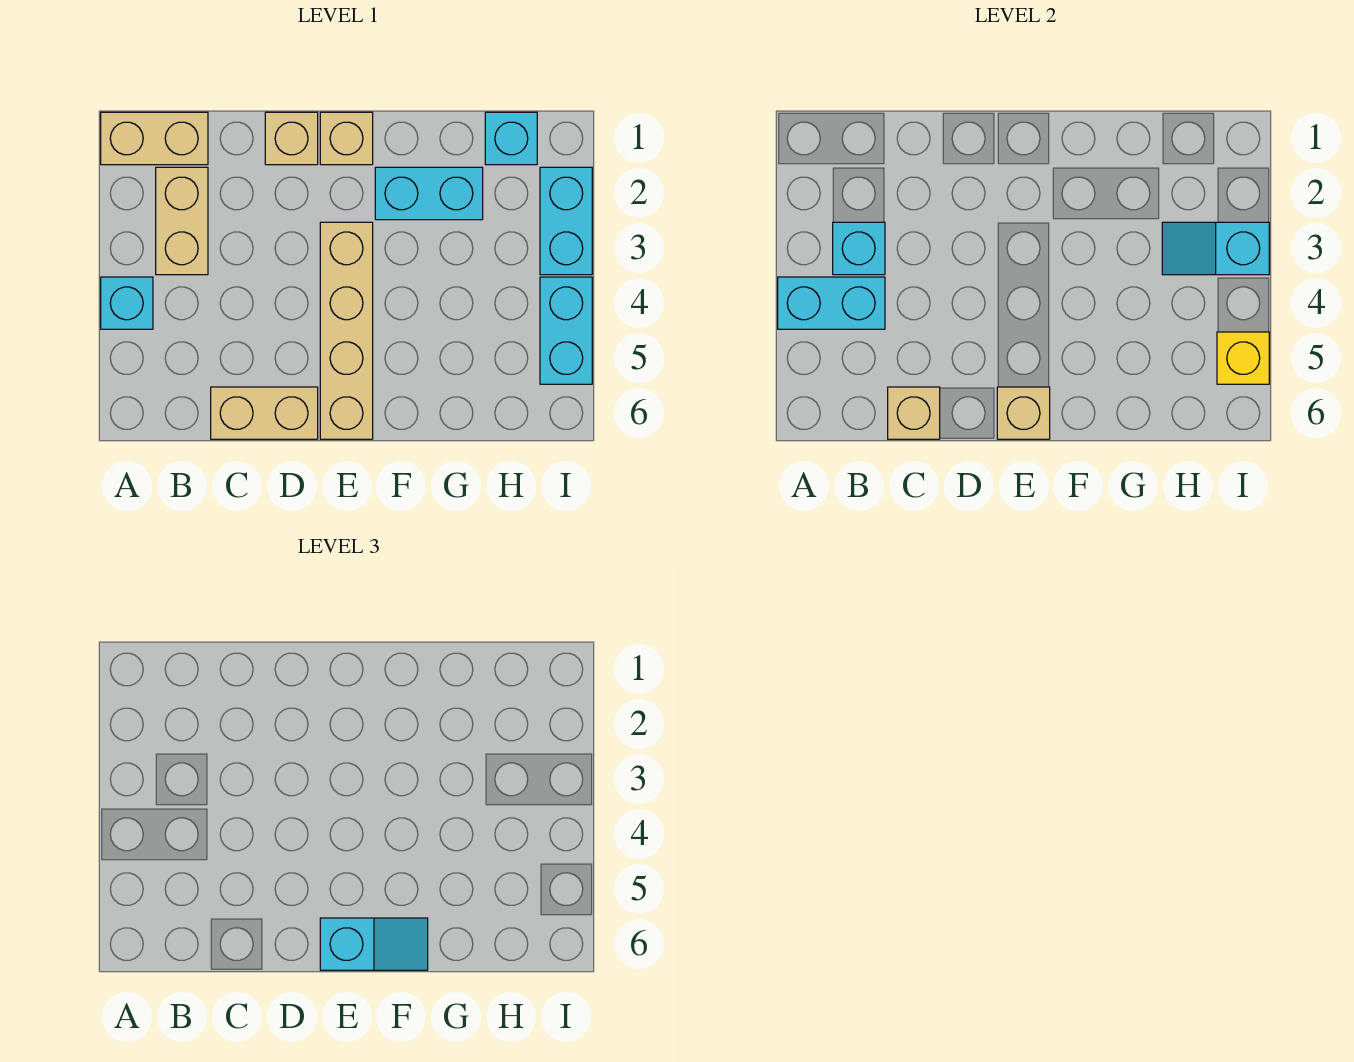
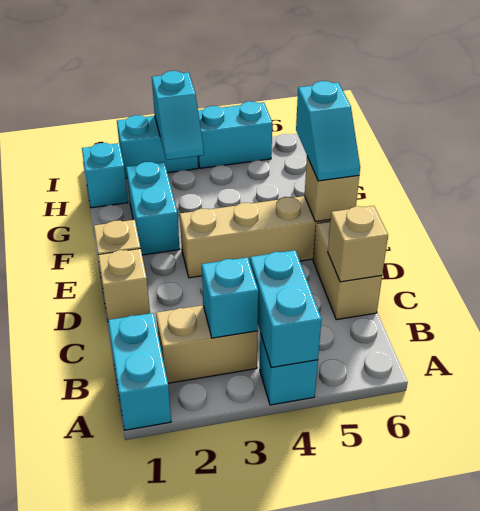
tan brick A1:B1 level 1 -> cyan brick A1:B1 level 1
cyan slope E6:F6 level 3 top E -> cyan slope E6:F6 level 3 top F
yellow brick I5 level 2 -> none

